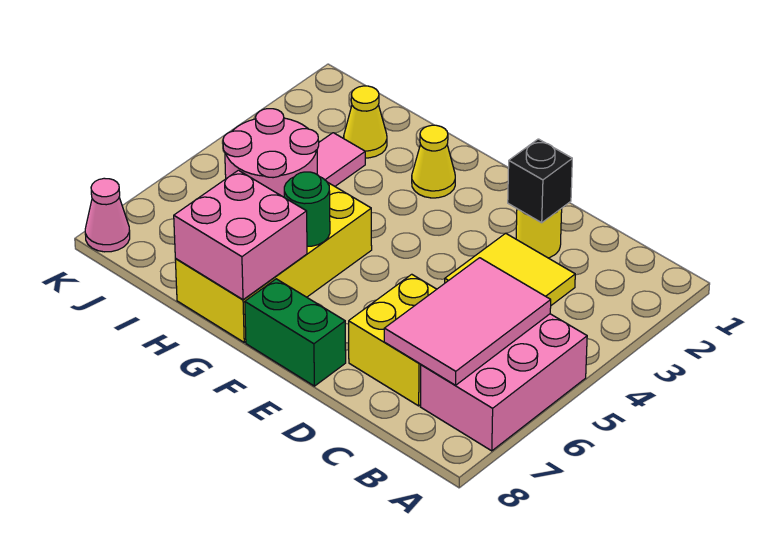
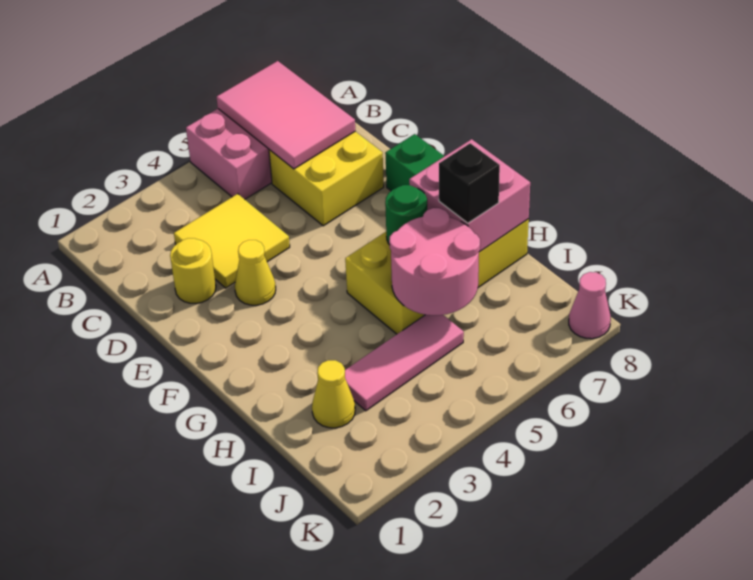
pink tile B5:C7 level 2 -> pink tile A6:C7 level 2
black brick D2 level 2 -> black brick H7 level 3
yellow cone G2 level 1 -> yellow cone E3 level 1

